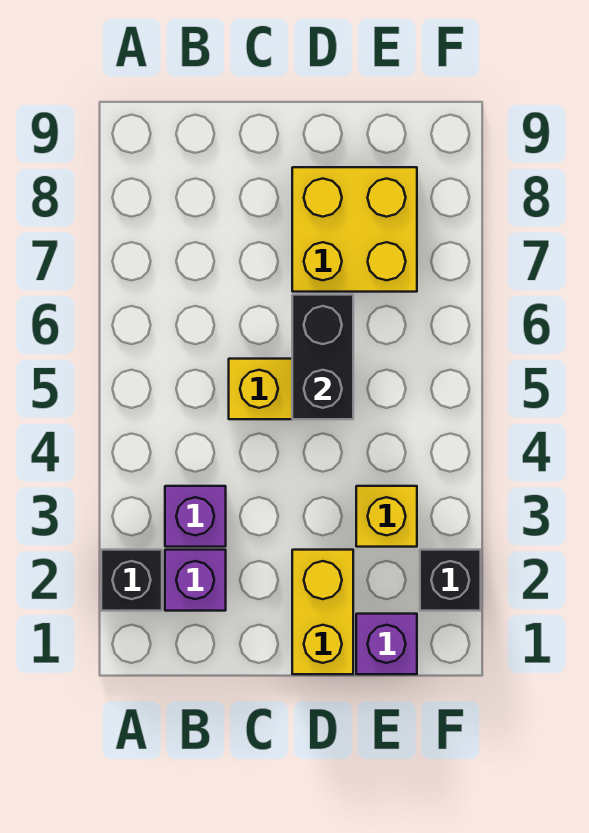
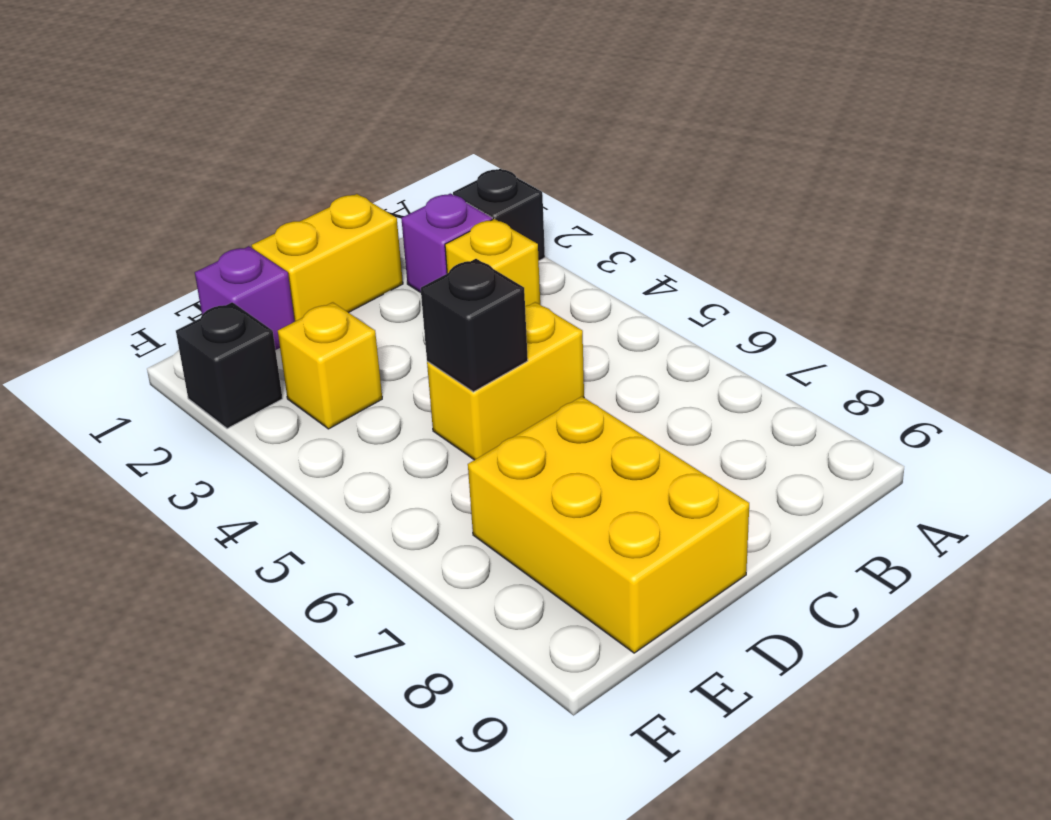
purple brick B3 level 1 -> yellow brick B3 level 1
yellow brick D1:D2 level 1 -> yellow brick C1:D1 level 1
black brick D5:D6 level 2 -> black brick D5 level 2
yellow brick D7:E8 level 1 -> yellow brick D7:E9 level 1

